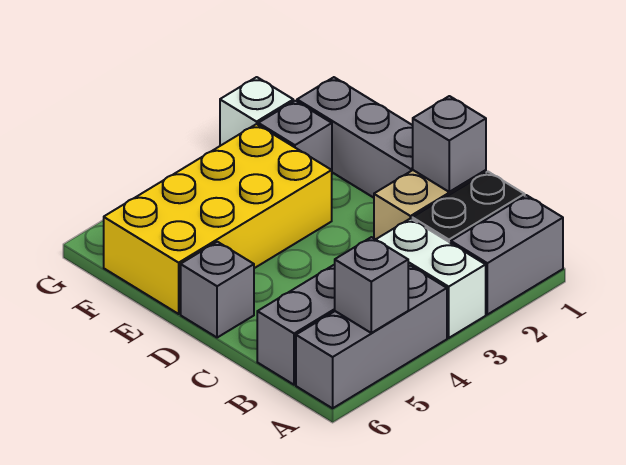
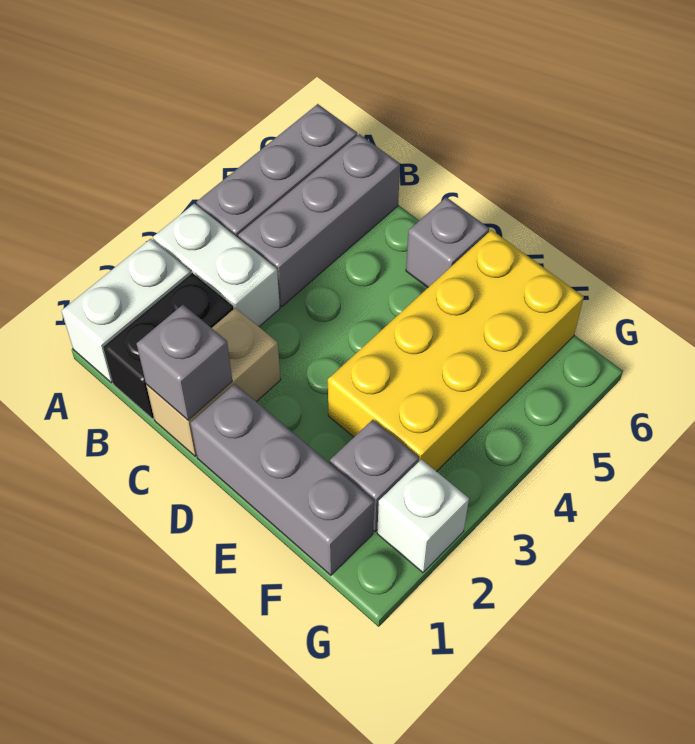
grey brick A1:A2 level 1 -> white brick A1:A2 level 1
grey brick A5 level 2 -> none

